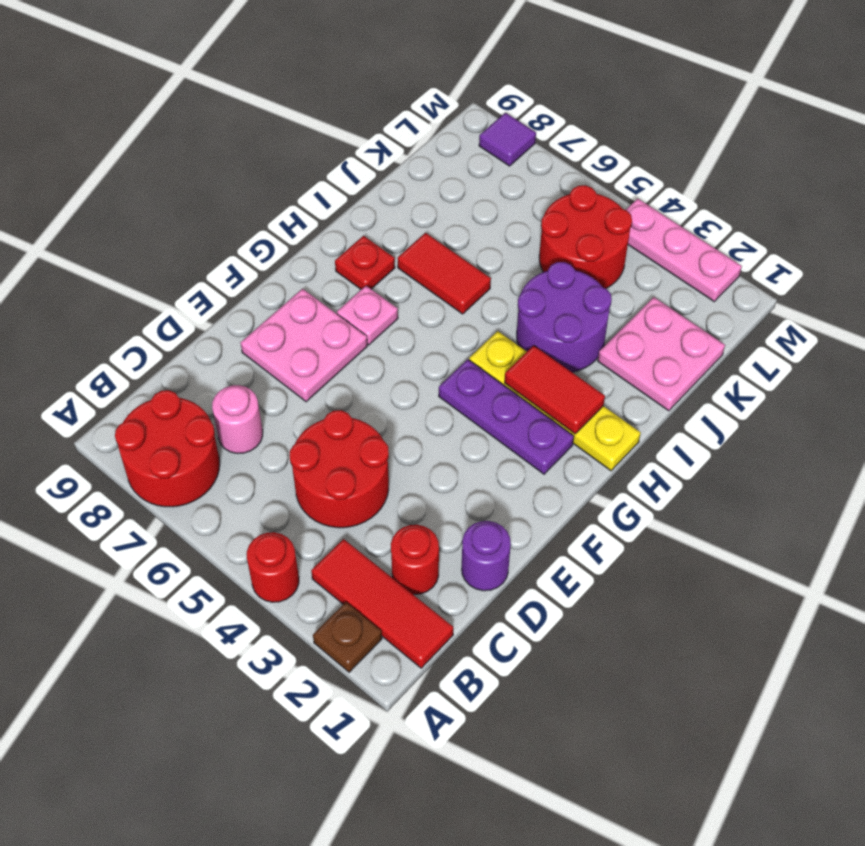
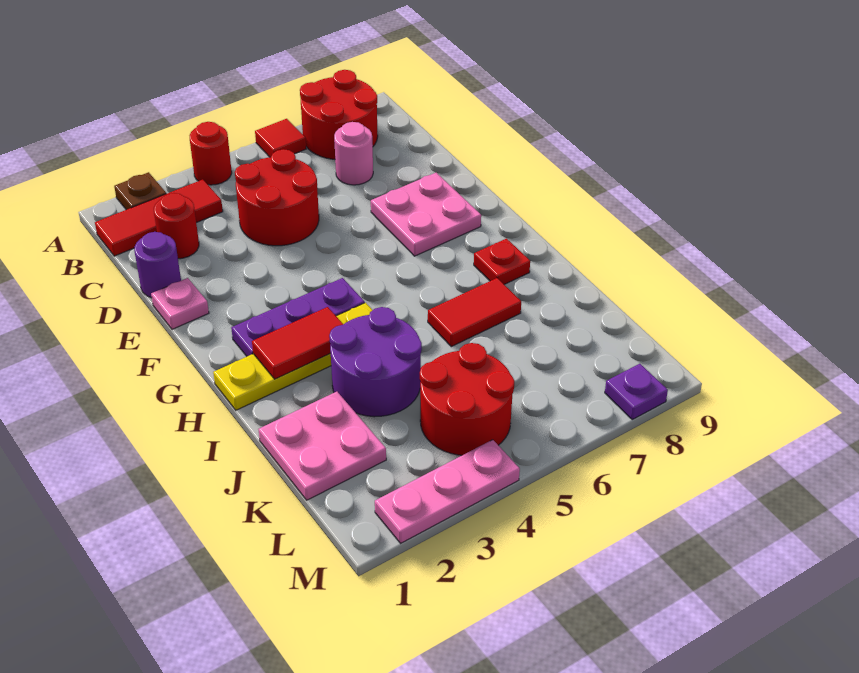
none -> red tile A6 level 1
pink plate G7 level 1 -> pink plate E1 level 1
purple tile M8 level 1 -> purple plate M8 level 1

